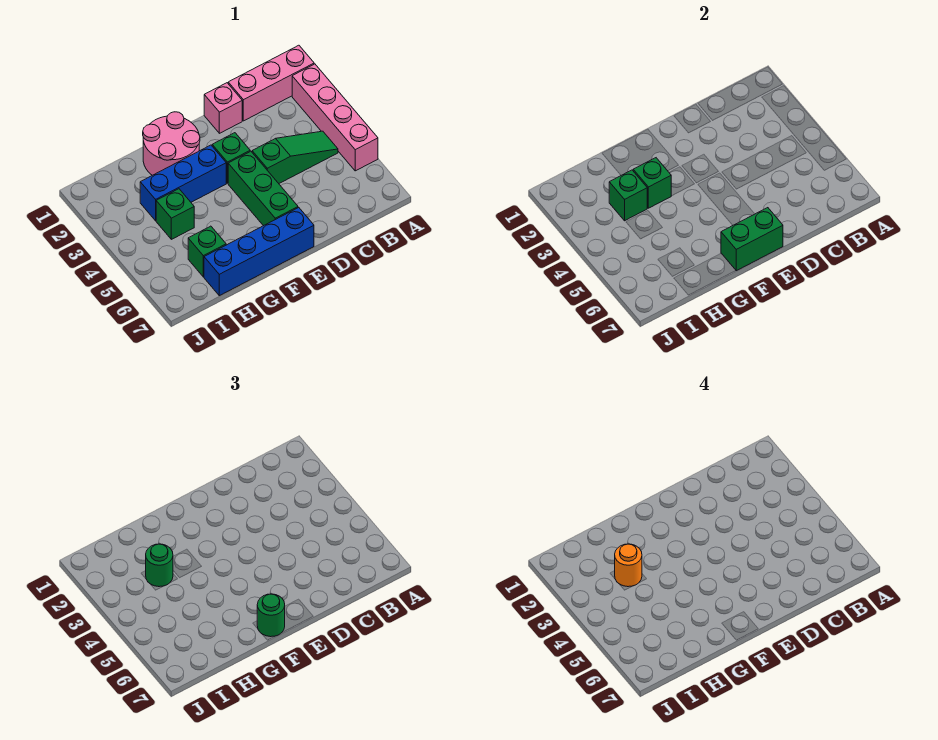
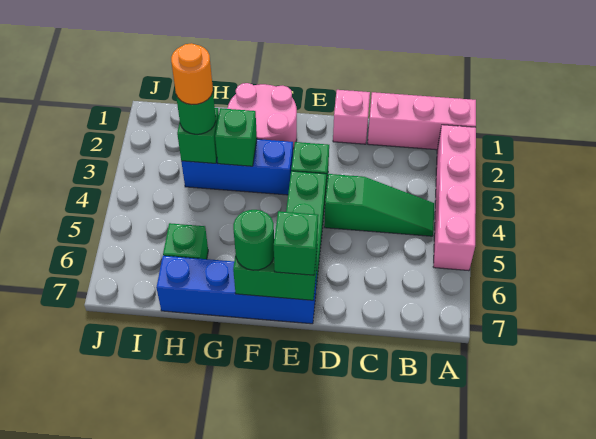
green brick H4 level 1 -> green brick E7 level 3

